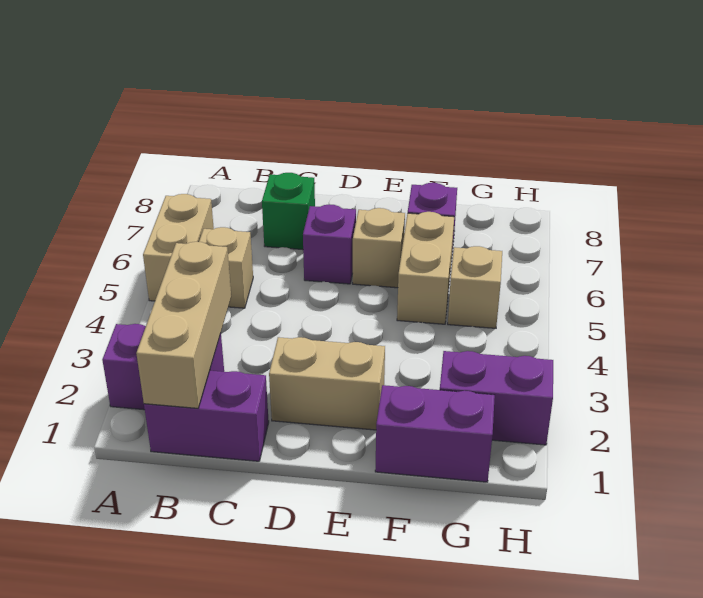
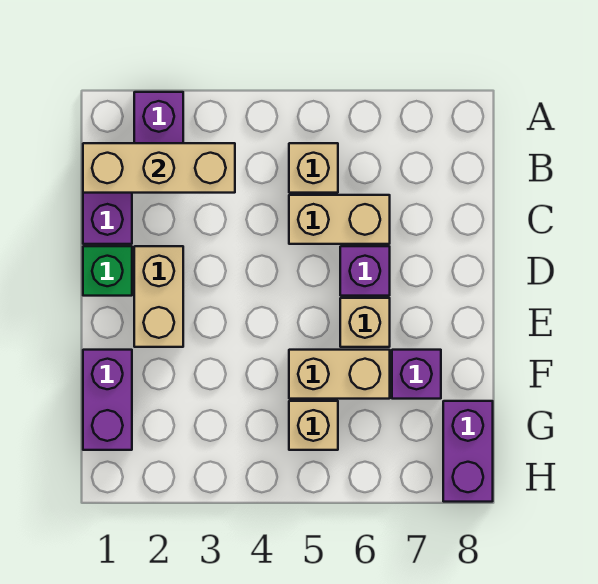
tan brick A5:A6 level 1 -> tan brick C5:C6 level 1
green brick C7 level 1 -> green brick D1 level 1
purple brick G2:H2 level 1 -> purple brick G8:H8 level 1

